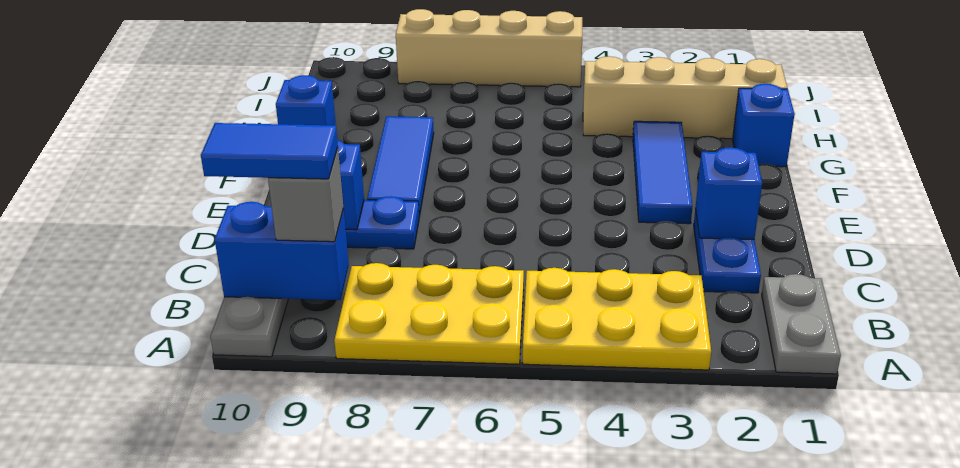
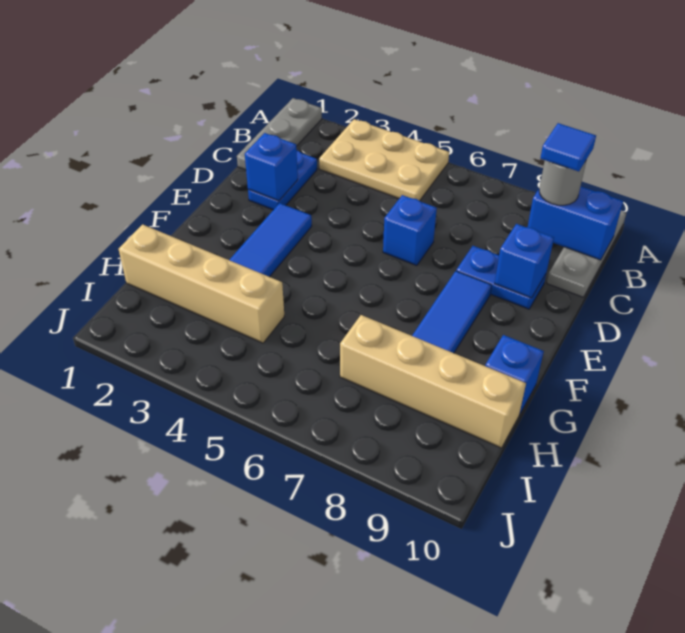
grey plate A1:B1 level 1 -> grey plate A1:C1 level 1
yellow plate A3:B5 level 1 -> tan plate A3:B5 level 1
yellow plate A6:B8 level 1 -> none
grey brick B9 level 3 -> grey round brick B9 level 3
blue tile B9:B10 level 4 -> blue tile B9 level 4
blue brick G1 level 1 -> blue brick D6 level 1
tan brick J5:J8 level 1 -> tan brick H7:H10 level 1

